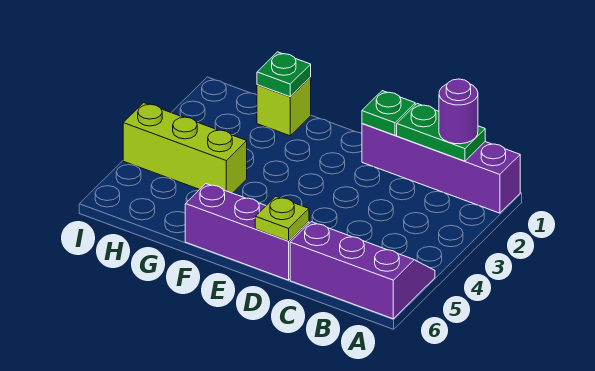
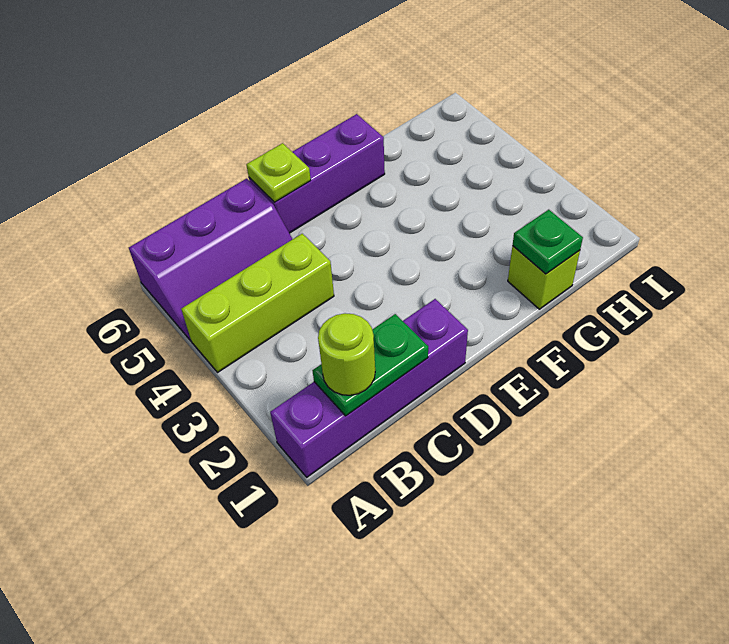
purple round brick B1 level 3 -> lime round brick B1 level 3
green plate D1 level 2 -> none
lime brick G4:I4 level 1 -> lime brick A4:C4 level 1

